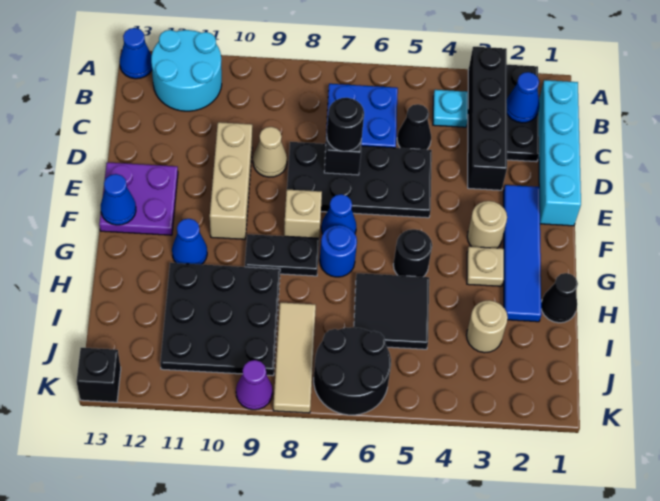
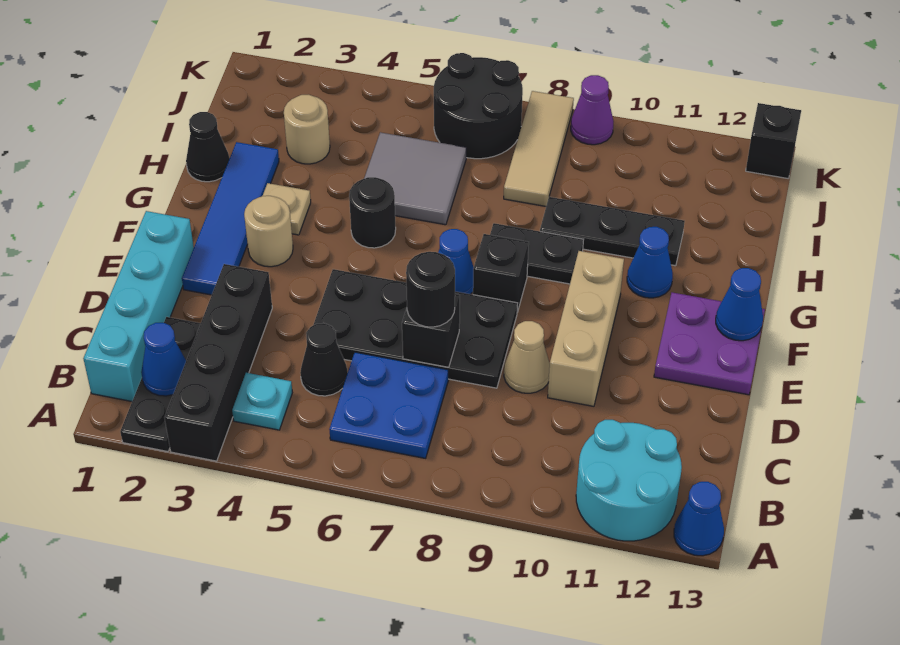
tan brick F8 level 1 -> black brick F8 level 1
blue round brick G7 level 1 -> none
black tile H5:I6 level 1 -> grey tile H5:I6 level 1
black plate H9:J11 level 1 -> black plate H9:H11 level 1

